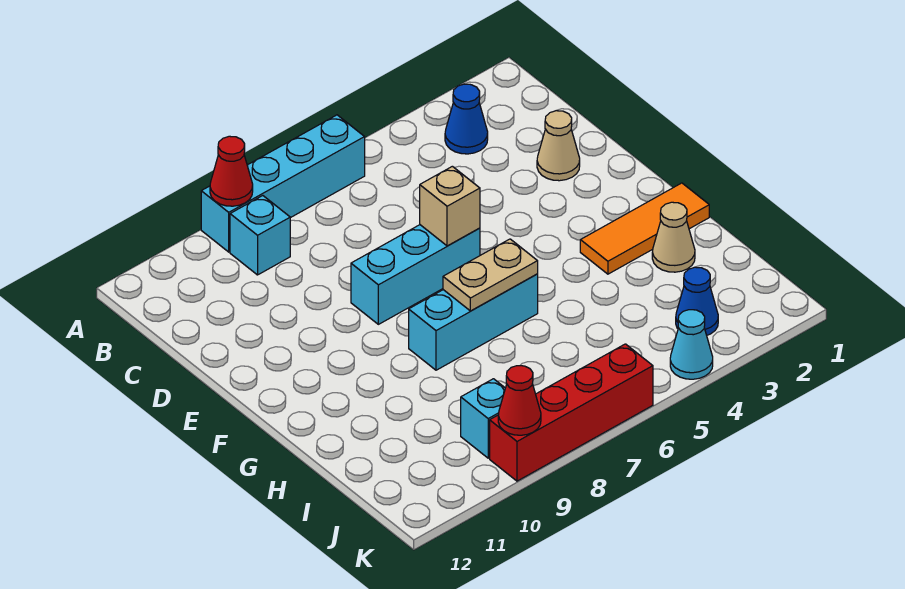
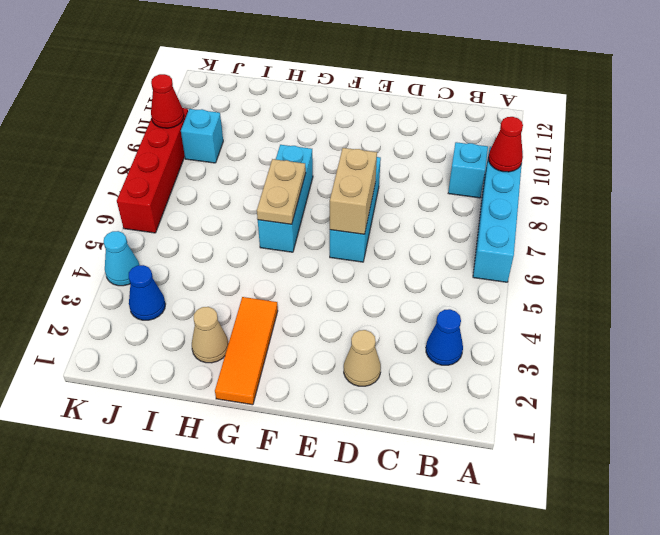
tan brick E6 level 2 -> tan brick E6:E7 level 2

